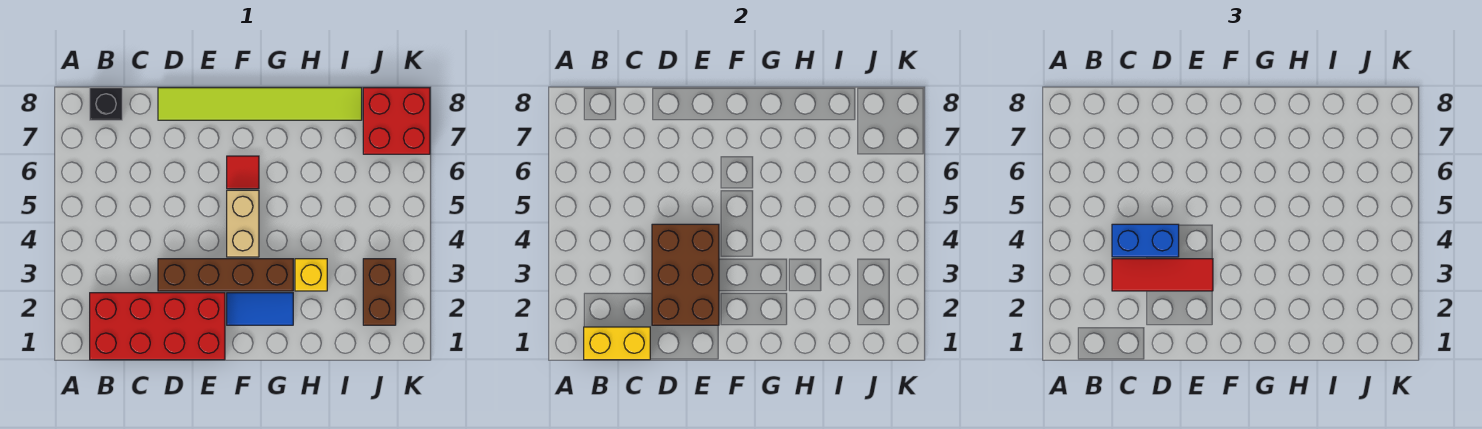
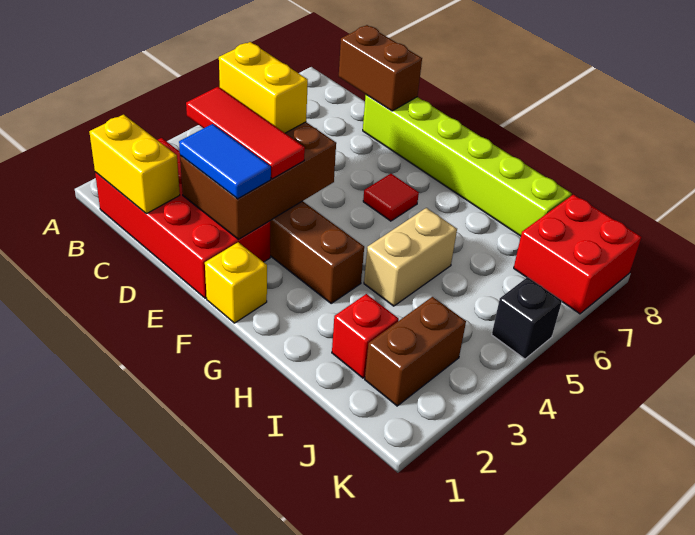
black brick B8 level 1 -> black brick K5 level 1
blue brick C4:D4 level 3 -> yellow brick C4:D4 level 3
none -> brown brick C8:D8 level 2
lime tile D8:I8 level 1 -> lime brick D8:I8 level 1
blue tile F2:G2 level 1 -> blue tile D2:E2 level 3
tan brick F4:F5 level 1 -> tan brick H4:H5 level 1
yellow brick H3 level 1 -> yellow brick F1 level 1
none -> red brick I2 level 1

